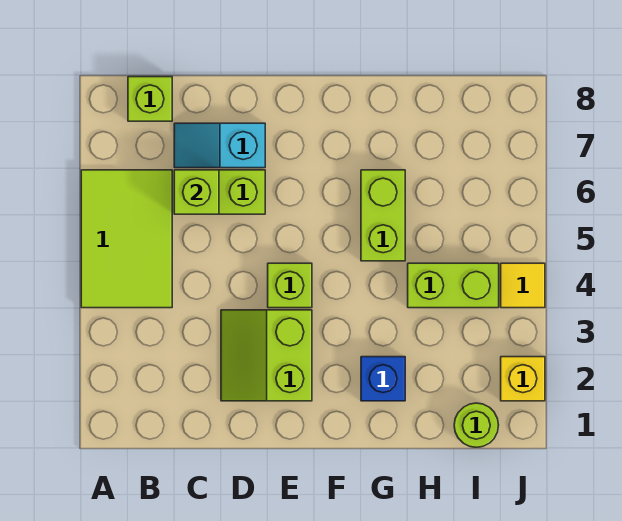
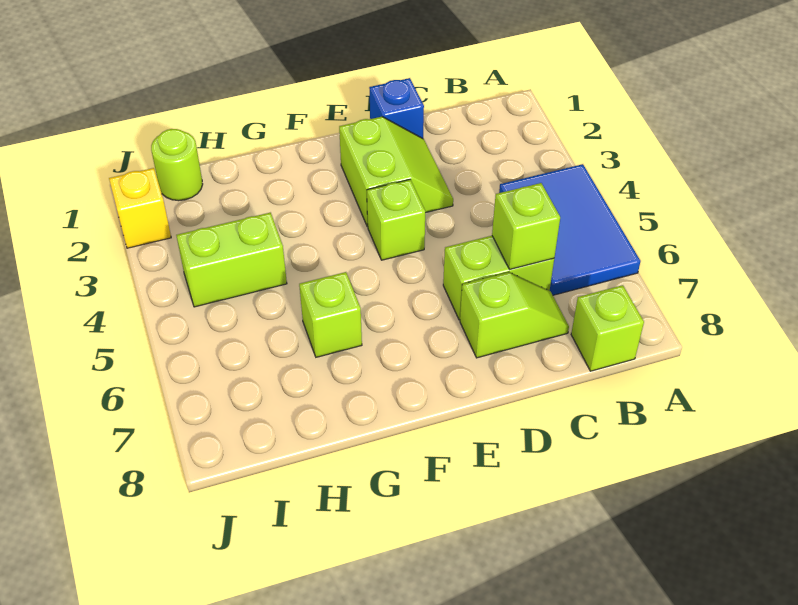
lime tile A4:B6 level 1 -> blue tile A4:B6 level 1
cyan slope C7:D7 level 1 top D -> lime slope C7:D7 level 1 top D
blue brick G2 level 1 -> blue brick D1 level 1
lime brick G5:G6 level 1 -> lime brick G6 level 1
yellow tile J4 level 1 -> none

